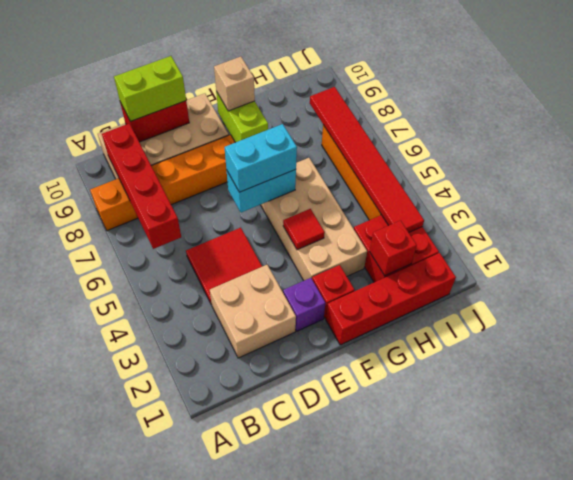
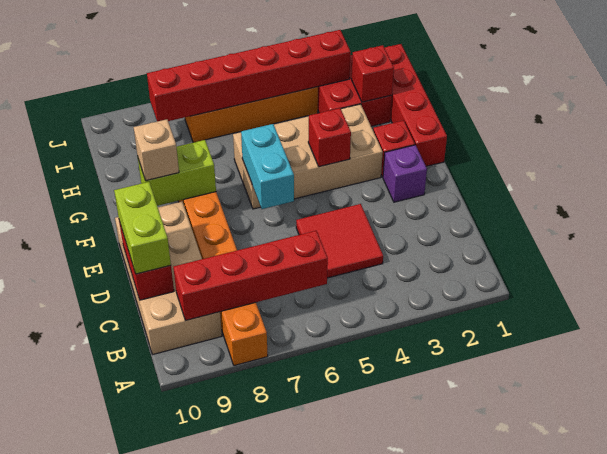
tan brick C2:D3 level 1 -> none
cyan brick E6:F6 level 3 -> none
red tile F4 level 2 -> red brick F4 level 2
red tile I3:I8 level 2 -> red brick I3:I8 level 2

